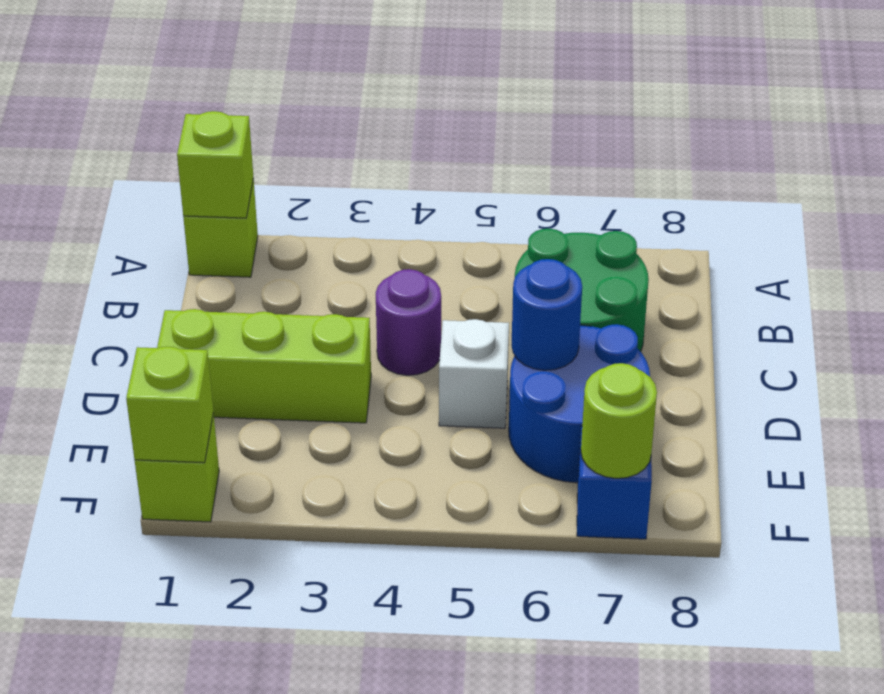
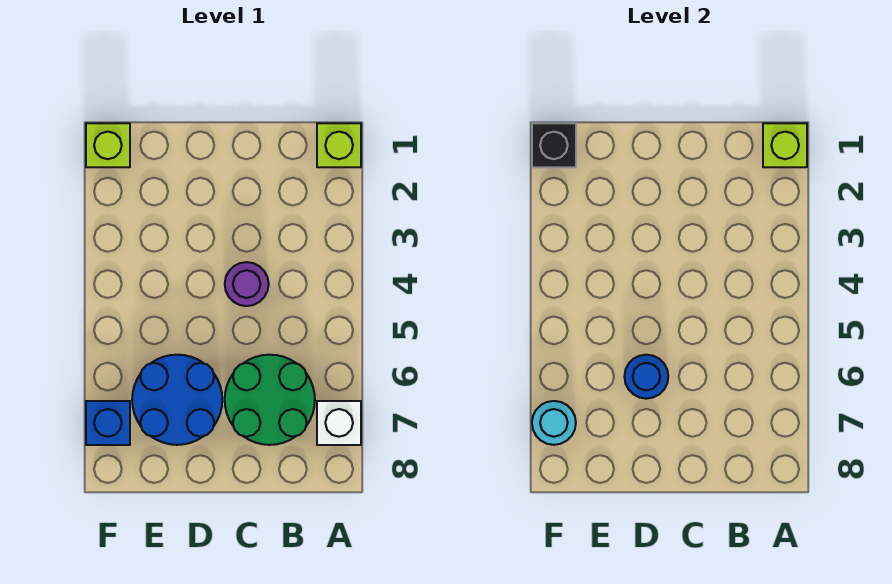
lime brick D1:D3 level 1 -> none
white brick D5 level 1 -> white brick A7 level 1
lime brick F1 level 2 -> black brick F1 level 2
lime round brick F7 level 2 -> cyan round brick F7 level 2

